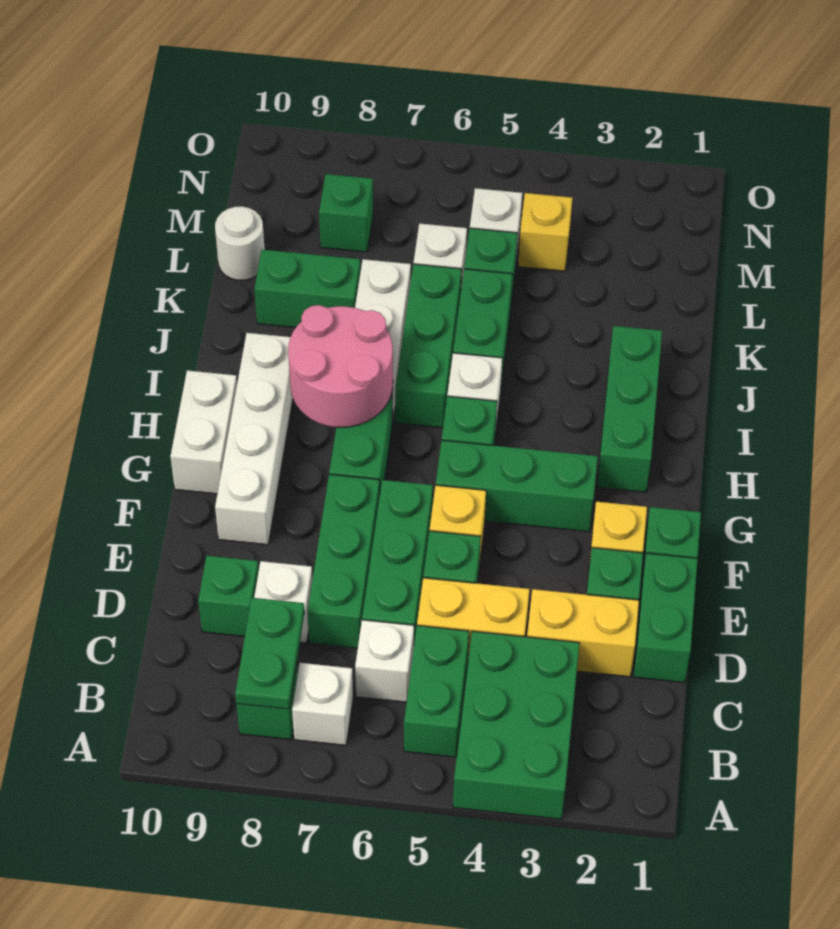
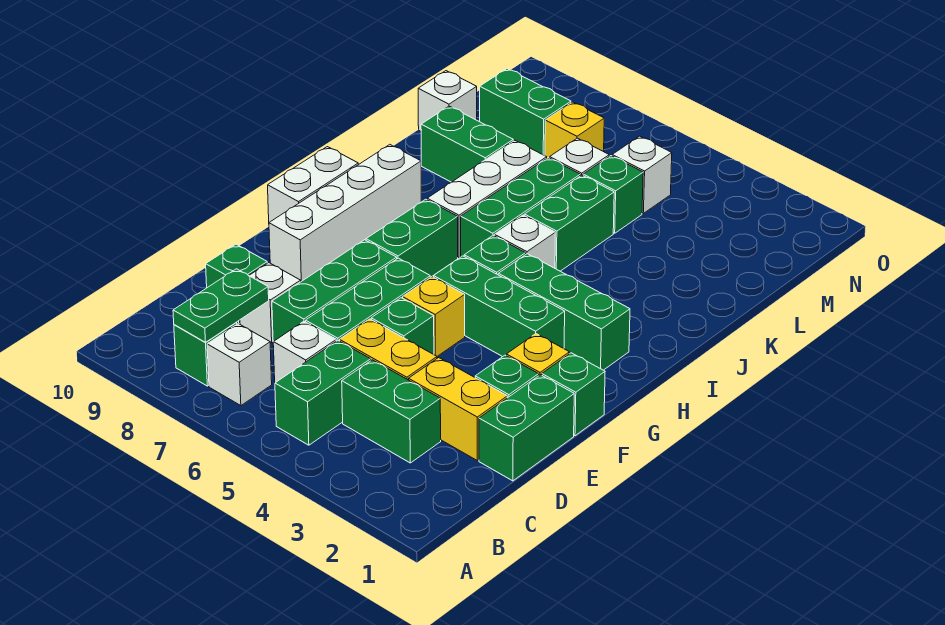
green brick A3:C4 level 1 -> green brick C3:C4 level 1
green brick H2:J2 level 1 -> green brick H2:H4 level 1
pink round brick H7:I8 level 2 -> none
white round brick L10 level 1 -> white brick L10 level 1
yellow brick M4 level 1 -> yellow brick M7 level 1
green brick M8 level 1 -> green brick M8:M9 level 1

